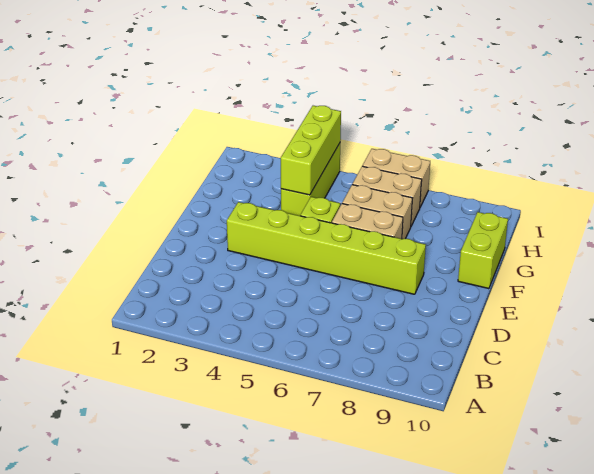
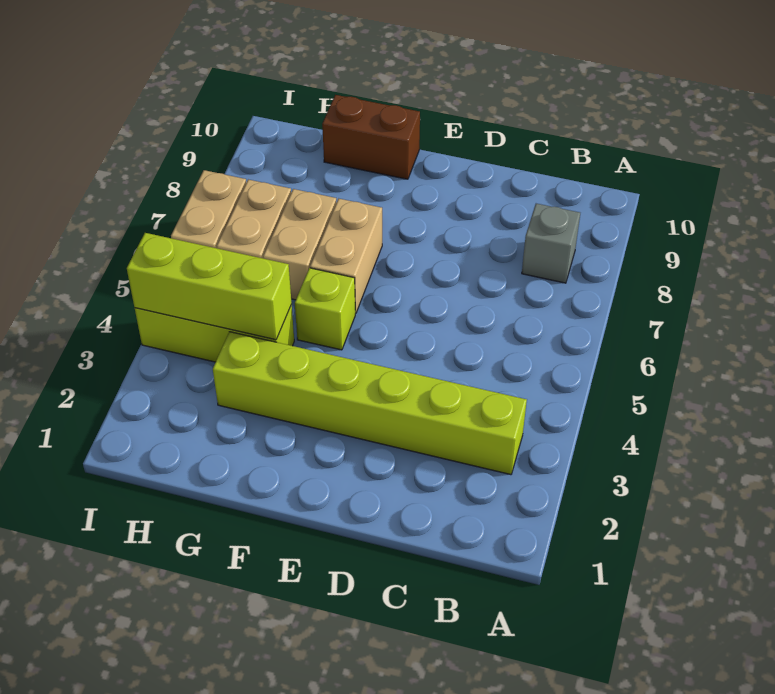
none -> grey brick B8 level 1
lime brick E3:E8 level 1 -> lime brick B3:G3 level 1
lime brick F10:G10 level 1 -> brown brick F10:G10 level 1

